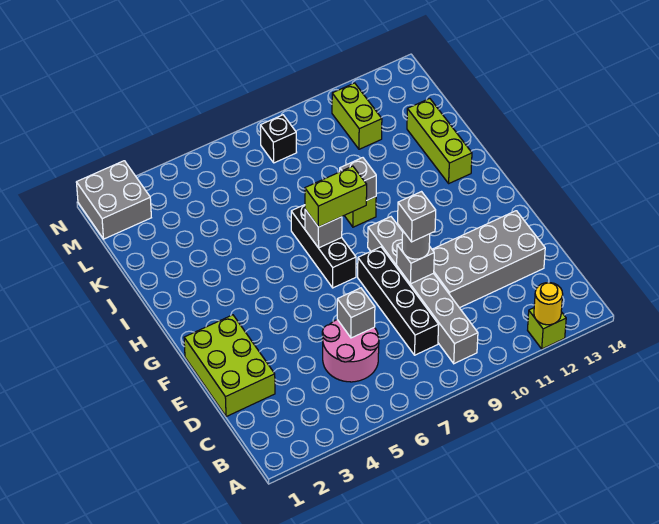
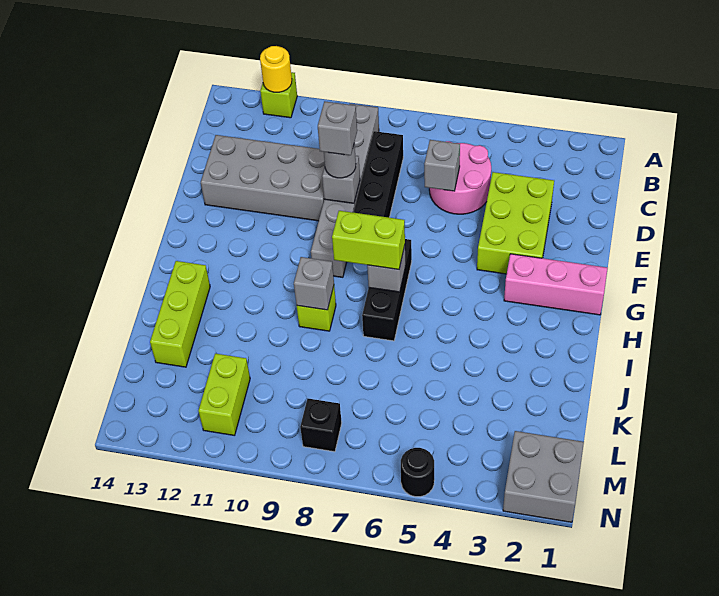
lime brick D1:F2 level 1 -> lime brick D3:F4 level 1
none -> pink brick G1:G3 level 1
none -> black round brick N5 level 1

